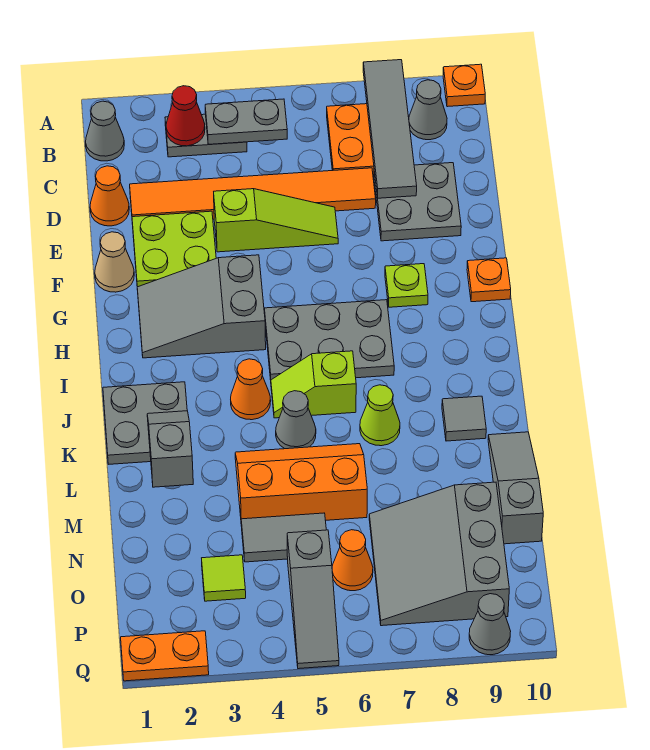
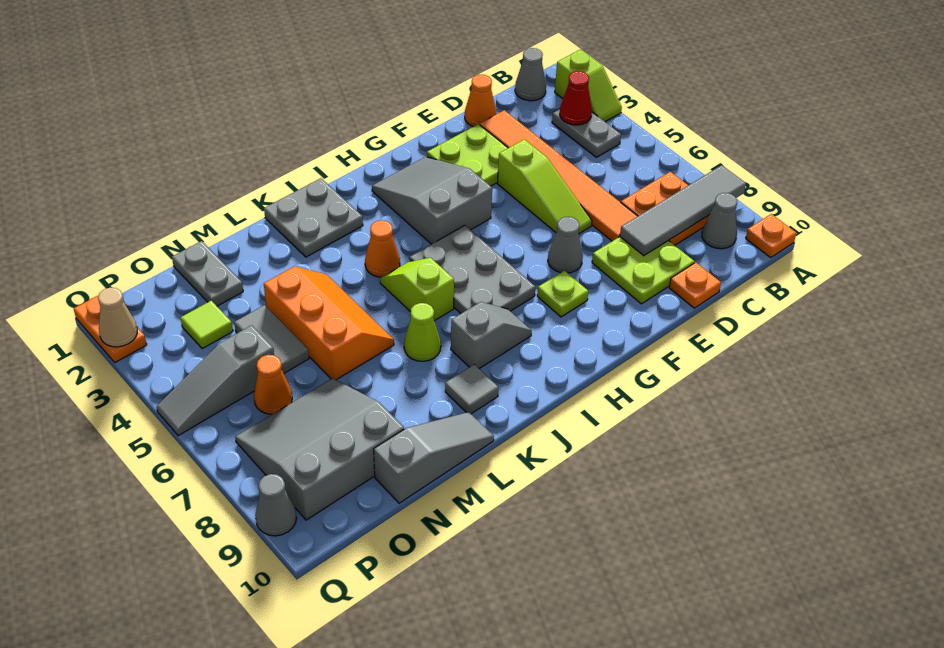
none -> lime slope A2:A3 level 1 top 2
grey plate B4:B5 level 2 -> grey plate N1:N2 level 1
grey plate D8:E9 level 1 -> lime plate D8:E9 level 1
tan cone F1 level 1 -> tan cone Q2 level 2
orange plate G10 level 1 -> orange plate D10 level 1
grey slope K2:L2 level 2 top L -> grey slope I8:J8 level 1 top J
grey cone K5 level 1 -> grey cone F7 level 1

